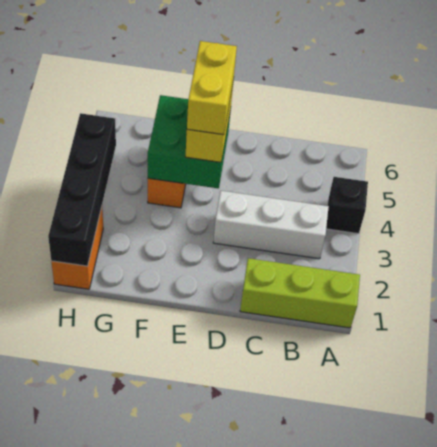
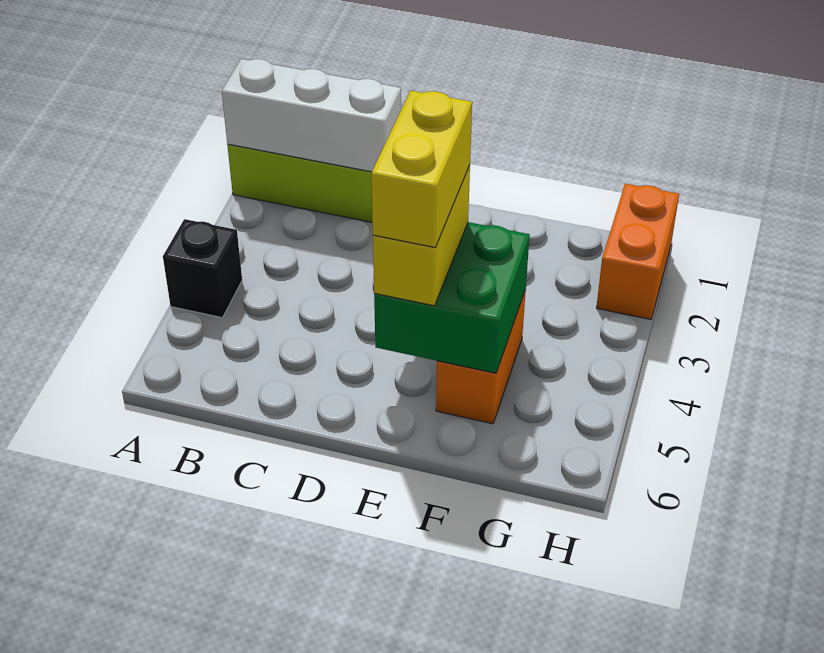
white brick B3:D3 level 1 -> white brick A1:C1 level 2
black brick H1:H4 level 2 -> none

